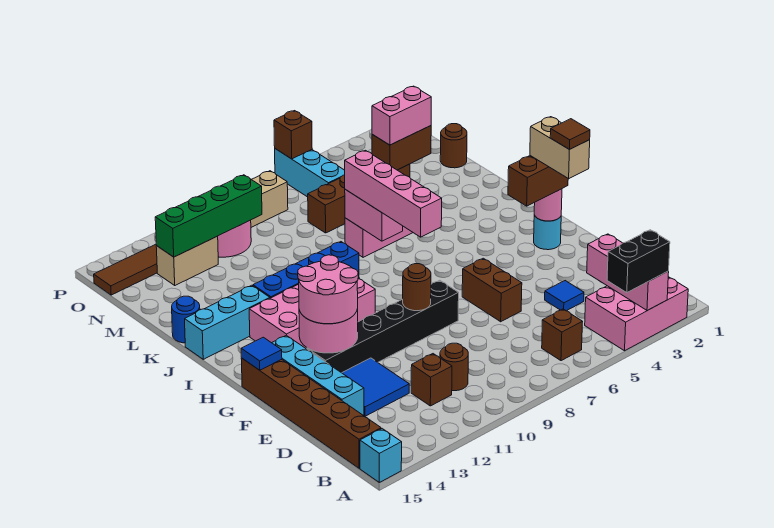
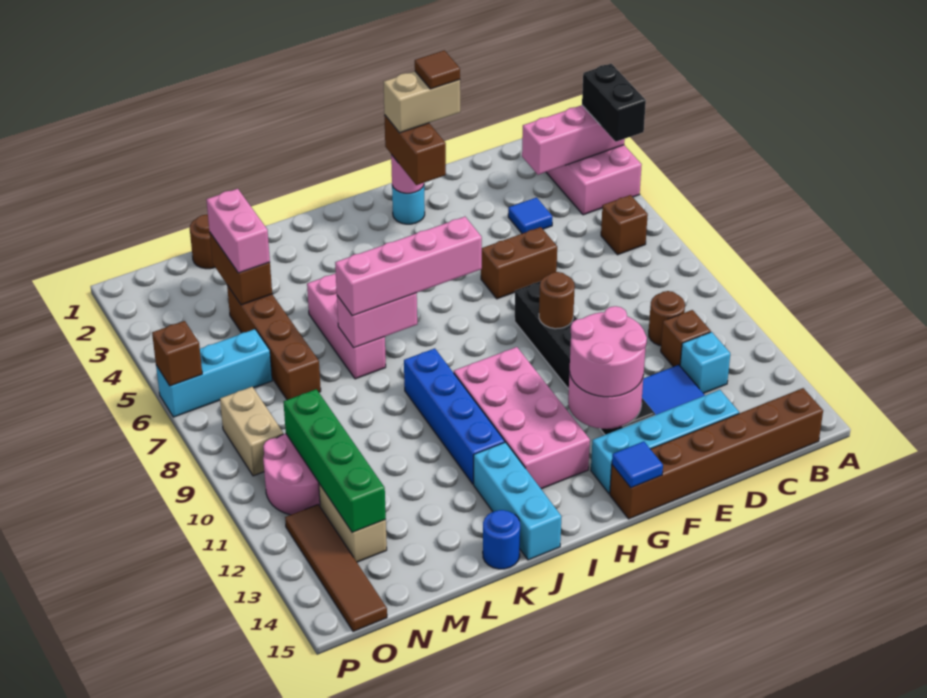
cyan brick A15 level 1 -> cyan brick C12 level 1

